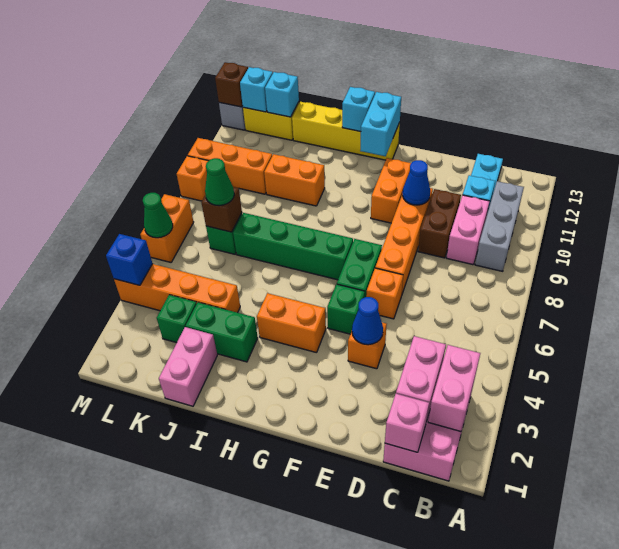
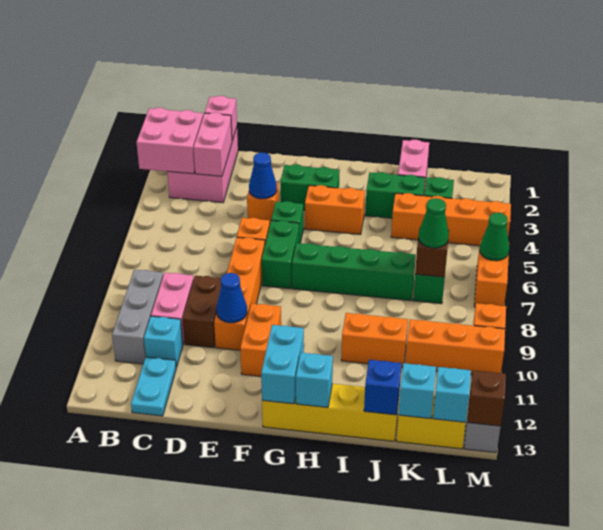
pink brick B2:B3 level 2 -> pink brick A2:B3 level 2
none -> green brick F3:G3 level 1
blue brick M4 level 2 -> blue brick J13 level 2

